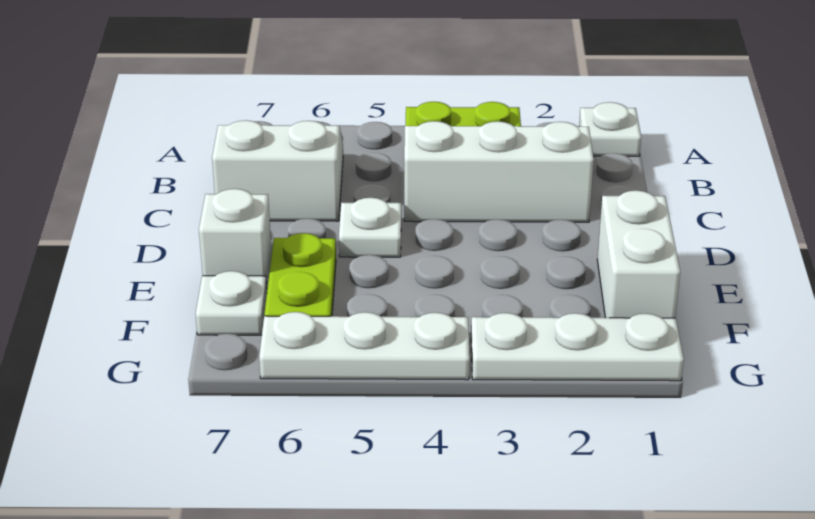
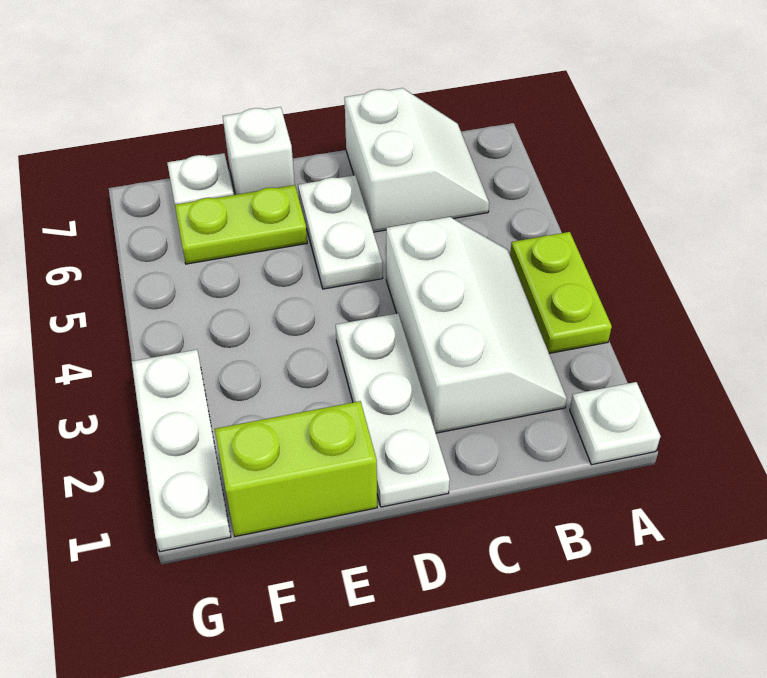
white plate D5 level 1 -> white plate D5:D6 level 1
white brick E1:F1 level 1 -> lime brick E1:F1 level 1
white plate G4:G6 level 1 -> white plate D1:D3 level 1

